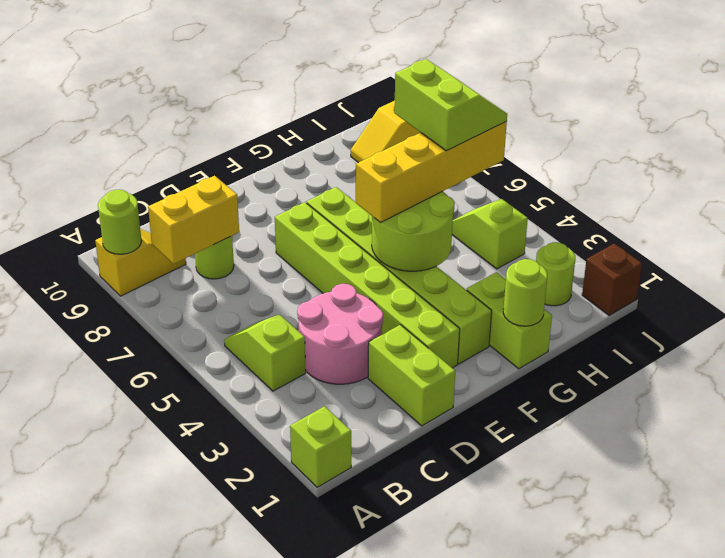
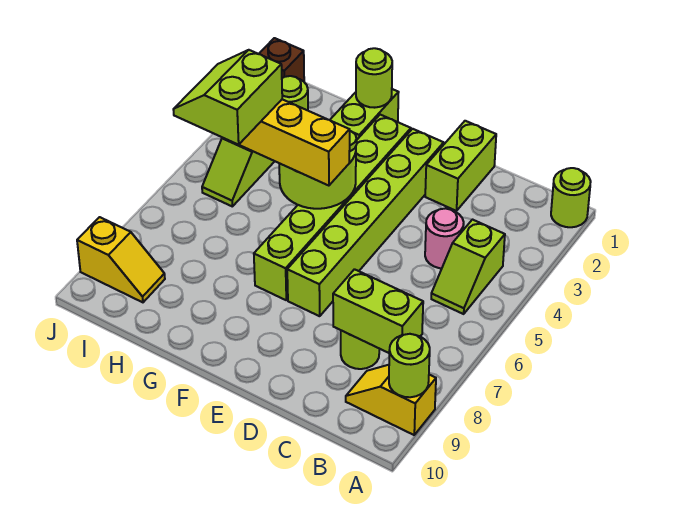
lime brick A1 level 1 -> lime round brick A1 level 1
yellow brick B8:C8 level 2 -> lime brick B8:C8 level 2
pink round brick C3:D4 level 1 -> pink round brick C4 level 1

